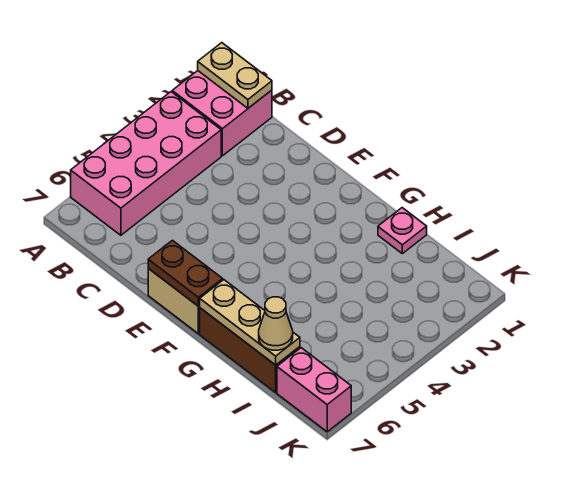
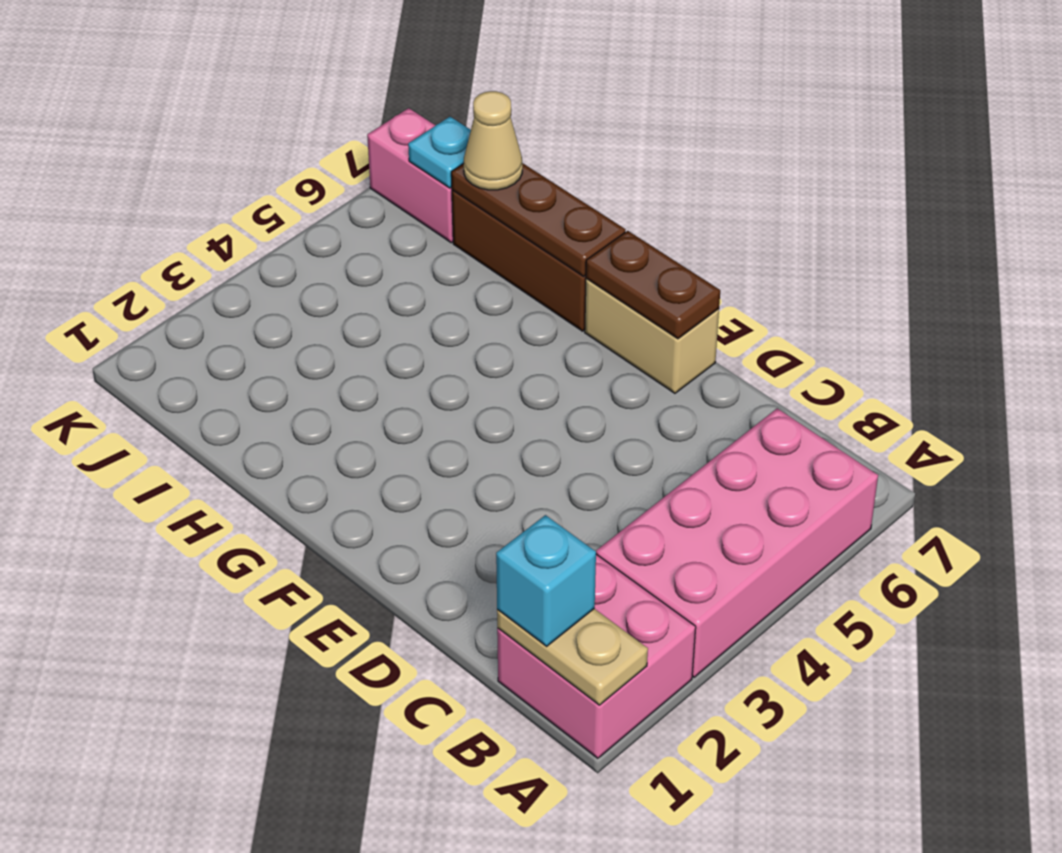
none -> cyan brick B1 level 3
tan plate G7:I7 level 2 -> brown plate G7:I7 level 2
pink plate H1 level 1 -> none
none -> cyan plate J7 level 2

